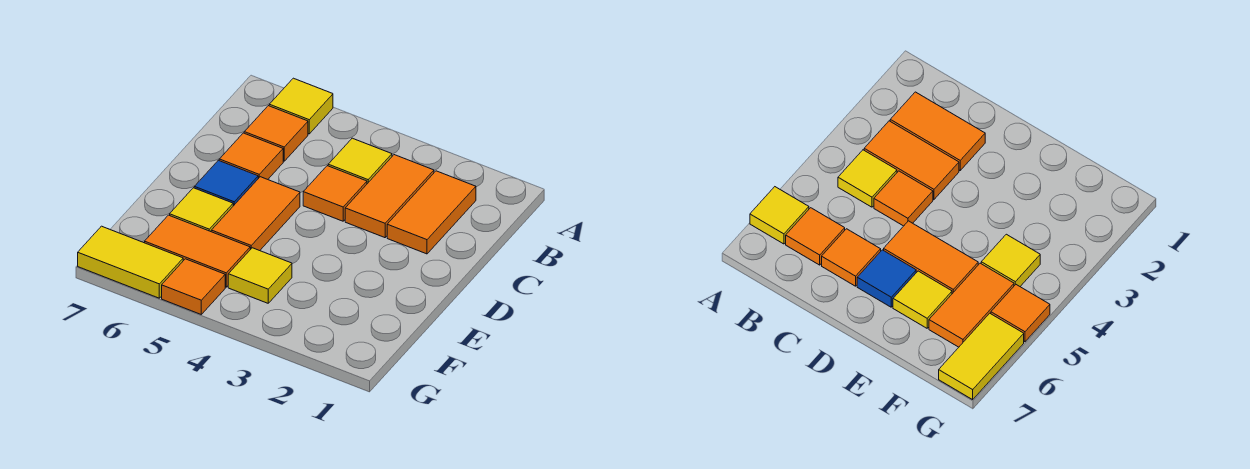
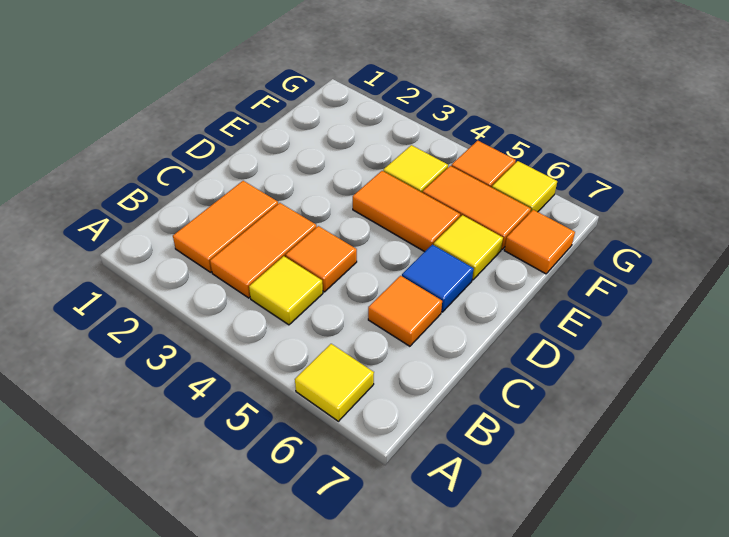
orange tile B6 level 1 -> orange tile F7 level 1
orange tile D5:E5 level 1 -> orange tile E4:E5 level 1
yellow tile G6:G7 level 1 -> yellow tile G6 level 1

